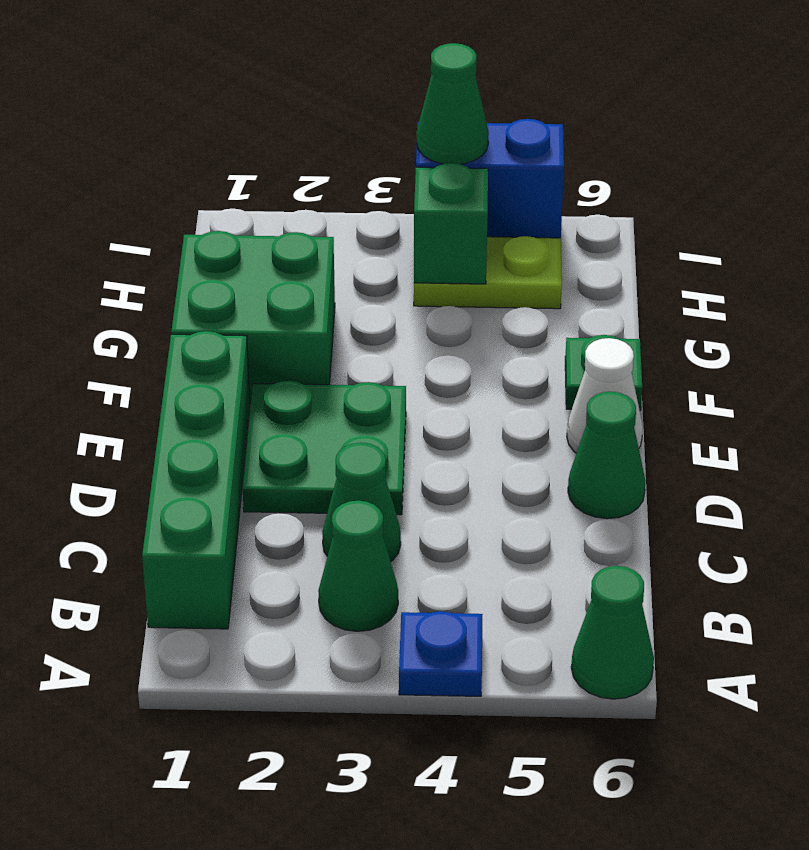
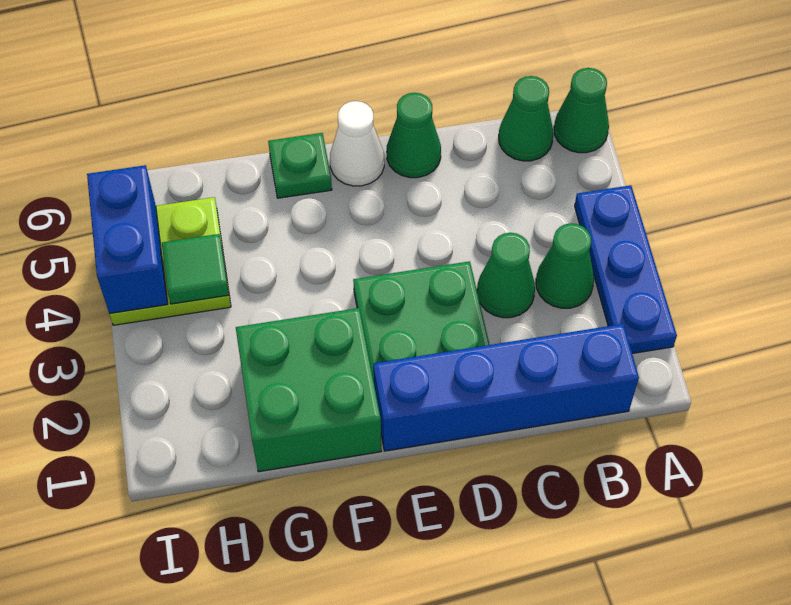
blue plate A4 level 1 -> blue plate A2:A4 level 1
green brick B1:E1 level 1 -> blue brick B1:E1 level 1
green brick H4 level 2 -> green tile H4 level 2
green cone I4 level 3 -> green cone B6 level 1

